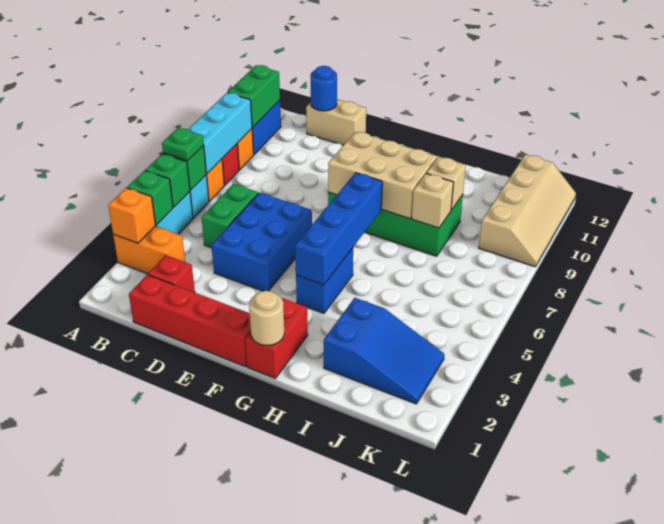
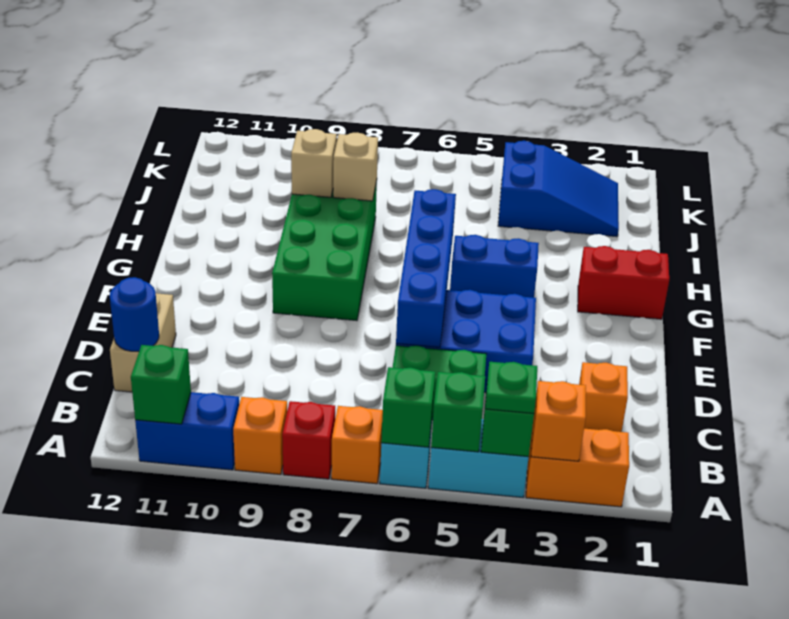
orange brick A3:B3 level 1 -> orange brick A2:A3 level 1
green plate A6 level 3 -> green plate A4 level 3
cyan brick A7:A9 level 2 -> none
green brick A10:A11 level 2 -> green brick A11 level 2
red brick C1:F1 level 1 -> none
red brick C2 level 1 -> orange brick C2 level 1
tan brick F8:H9 level 2 -> none
tan round brick G1 level 2 -> none
blue brick G4:G7 level 2 -> blue brick D6:G6 level 2
blue slope I2:K3 level 1 top I -> blue slope J2:K4 level 1 top 4
tan slope K9:L12 level 1 top K -> none

